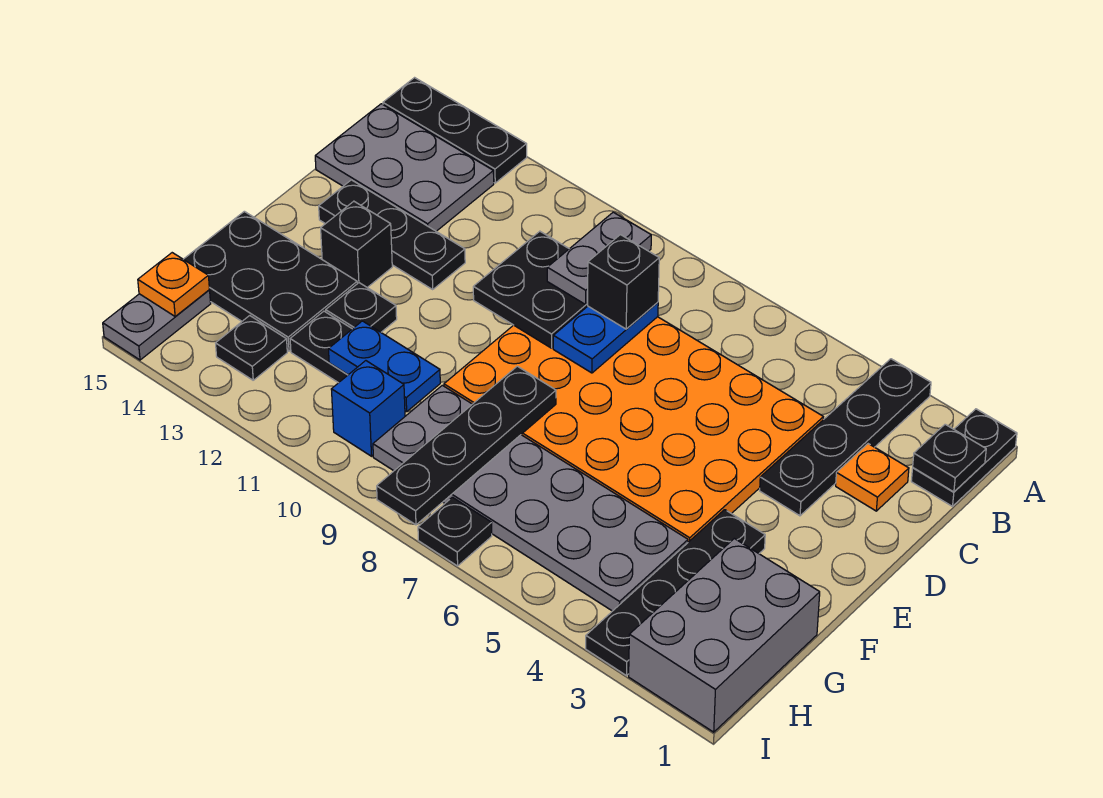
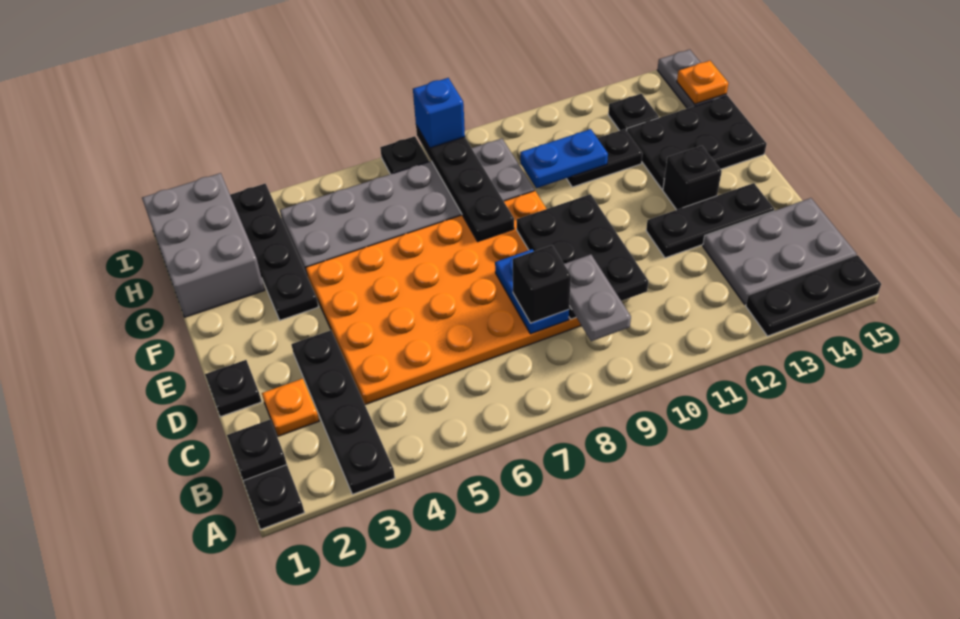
black plate C9:D10 level 2 -> black plate C9:E10 level 2
black plate F12 level 1 -> black plate D1 level 1
blue brick H10 level 1 -> blue brick I8 level 3

